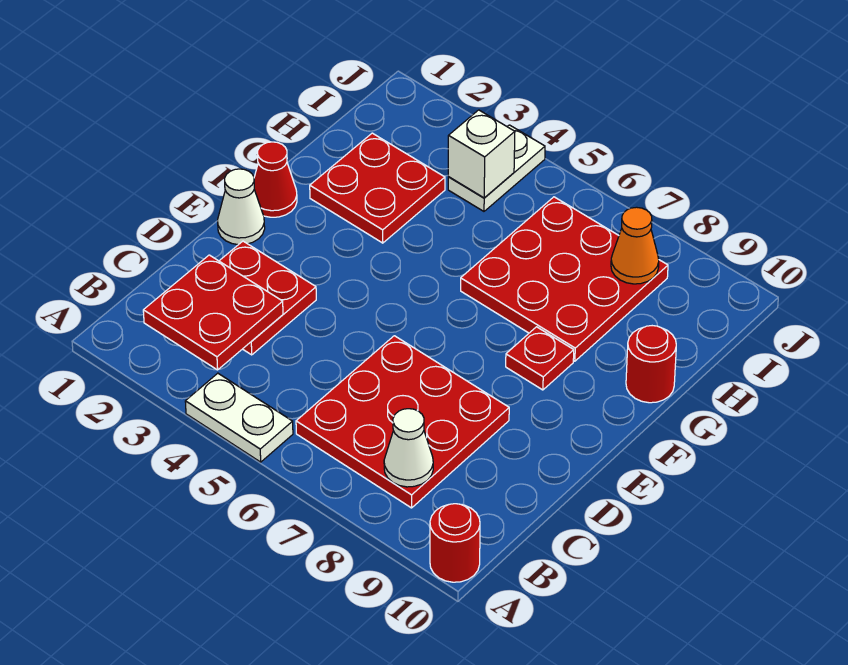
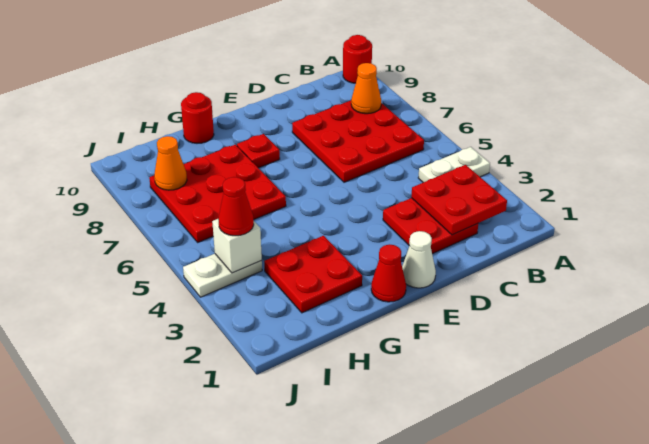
white plate A4:A5 level 1 -> white plate A4:B4 level 1
white cone B8 level 2 -> orange cone B8 level 2
none -> red cone I4 level 3

